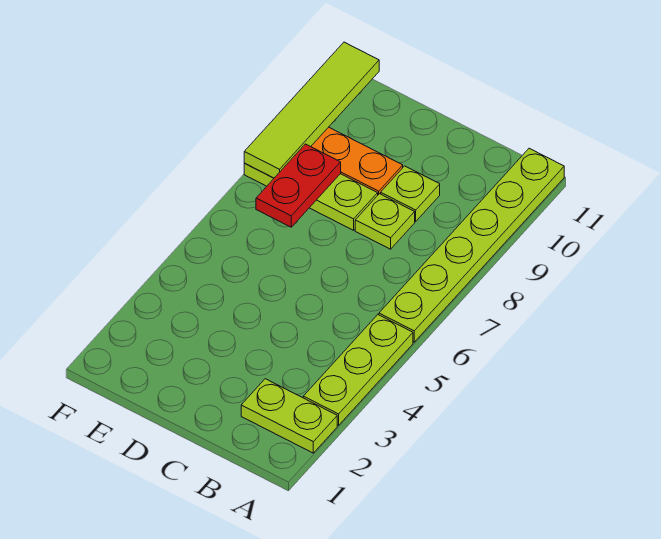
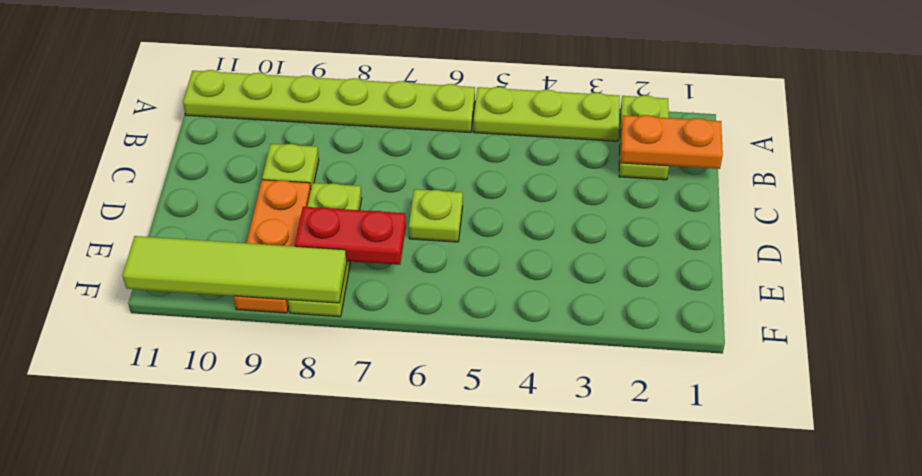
none -> orange plate B1:B2 level 2
lime plate C8 level 1 -> lime plate D6 level 1

